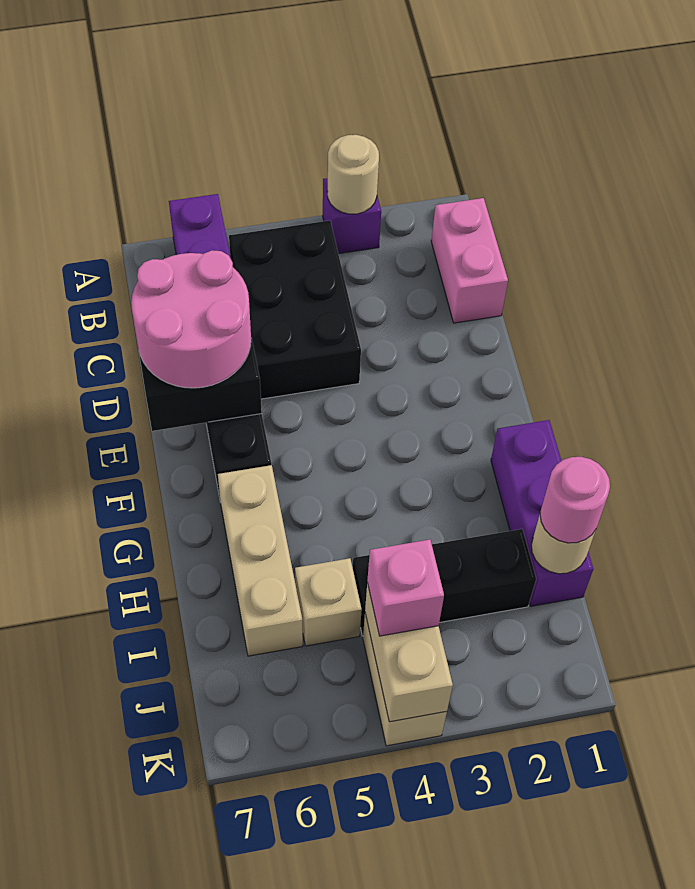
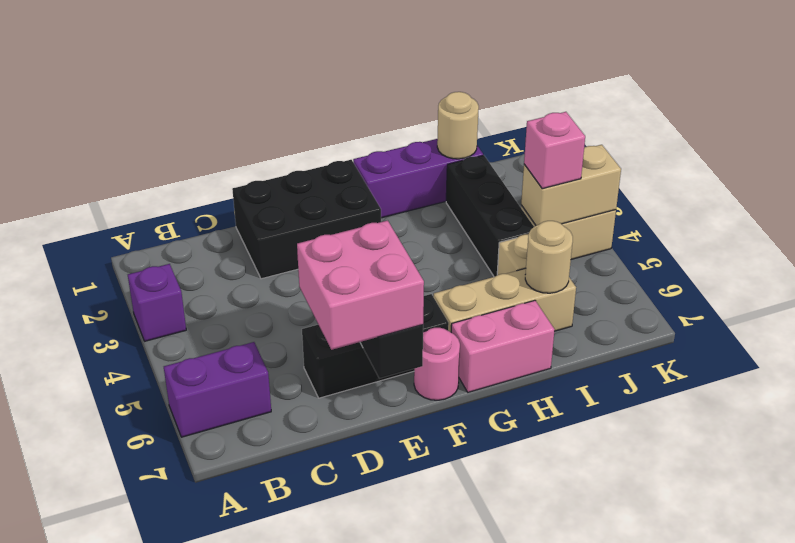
tan round brick A3 level 2 -> tan round brick I6 level 2
pink brick B1:C1 level 1 -> pink brick G7:H7 level 1
black brick B4:D5 level 1 -> black brick D1:F2 level 1
pink round brick D6:E7 level 3 -> pink brick D6:E7 level 3
pink round brick I1 level 3 -> pink round brick F7 level 1

